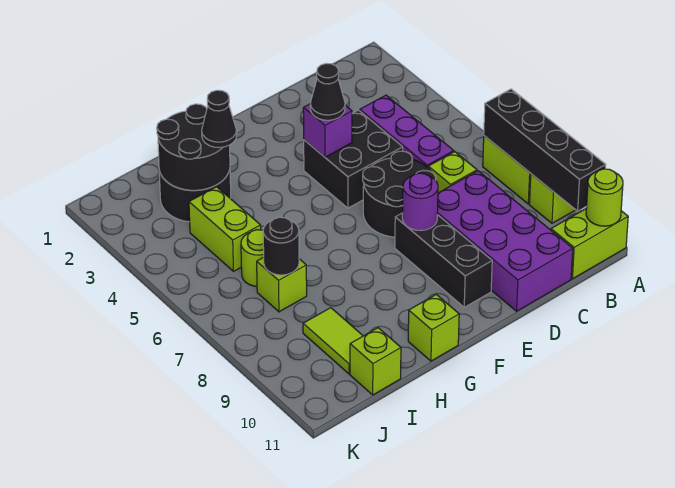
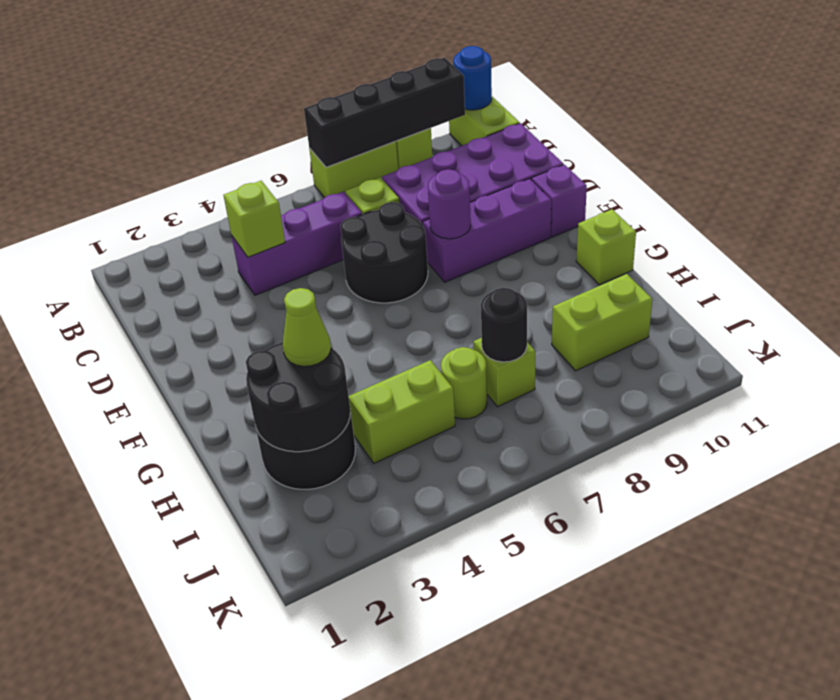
lime round brick A11 level 2 -> blue round brick A11 level 2
black brick D4:E5 level 1 -> none
purple brick E4 level 2 -> purple brick E11 level 1
black cone E4 level 3 -> none
black brick E8:E10 level 1 -> purple brick E8:E10 level 1
black cone H3 level 3 -> lime cone H3 level 3
lime tile I9:I10 level 1 -> lime brick I9:I10 level 1
lime brick I11 level 1 -> lime brick C4 level 2

